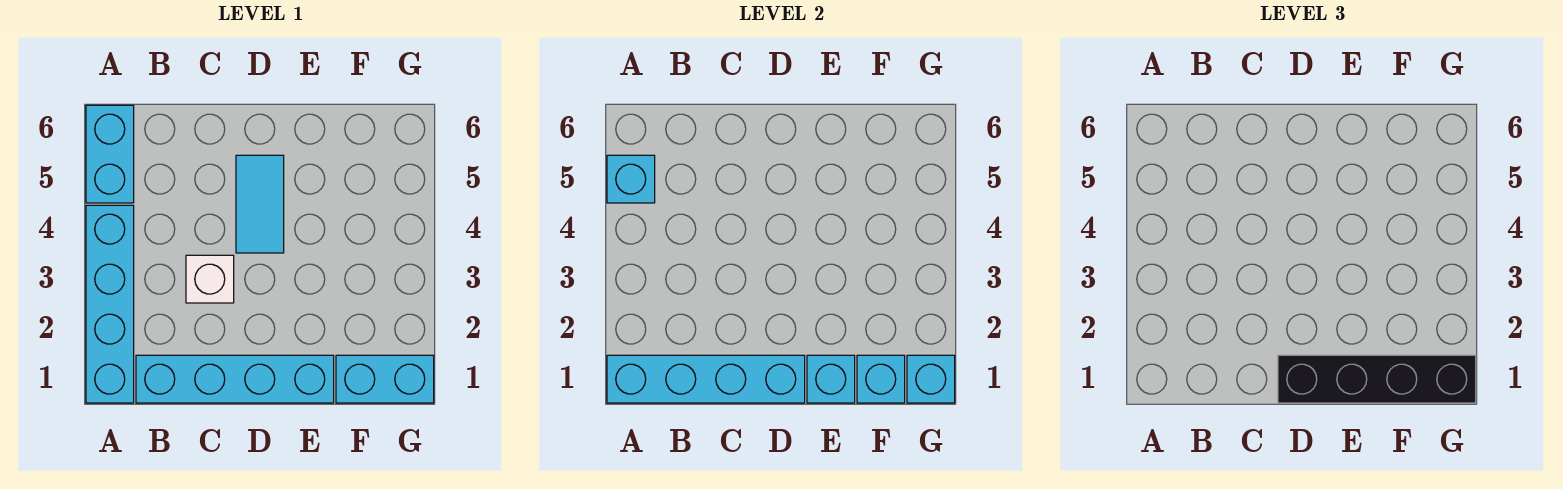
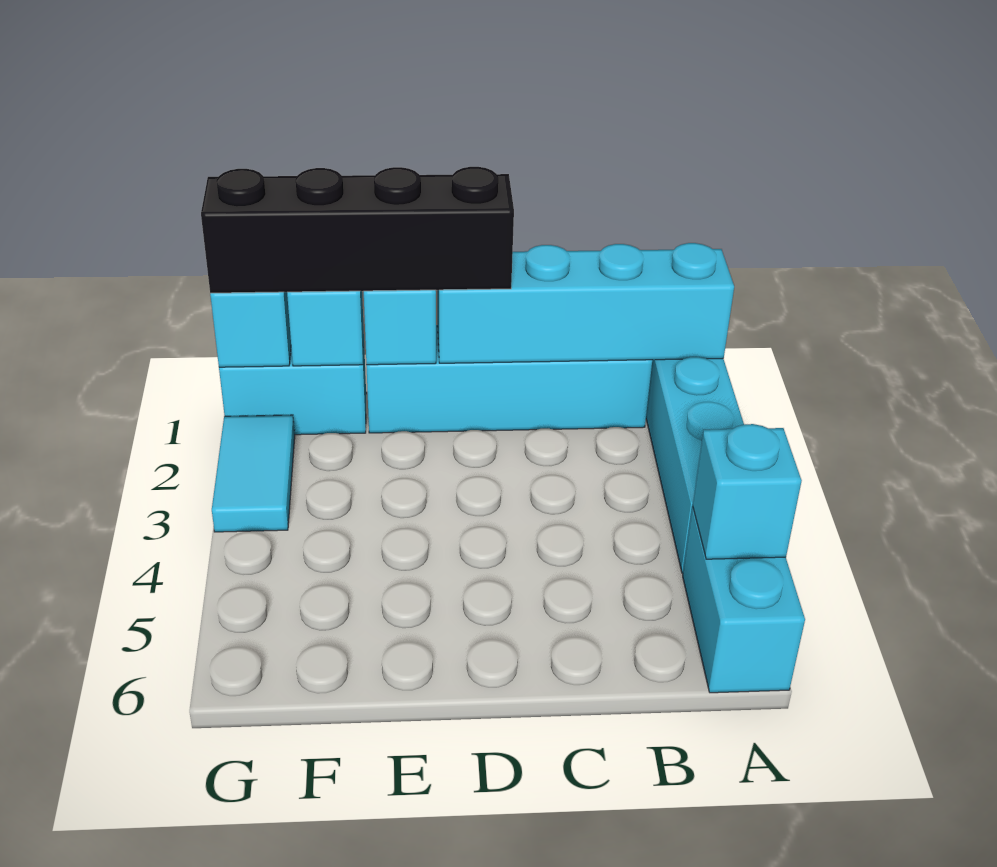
white brick C3 level 1 -> none
cyan tile D4:D5 level 1 -> cyan tile G2:G3 level 1

